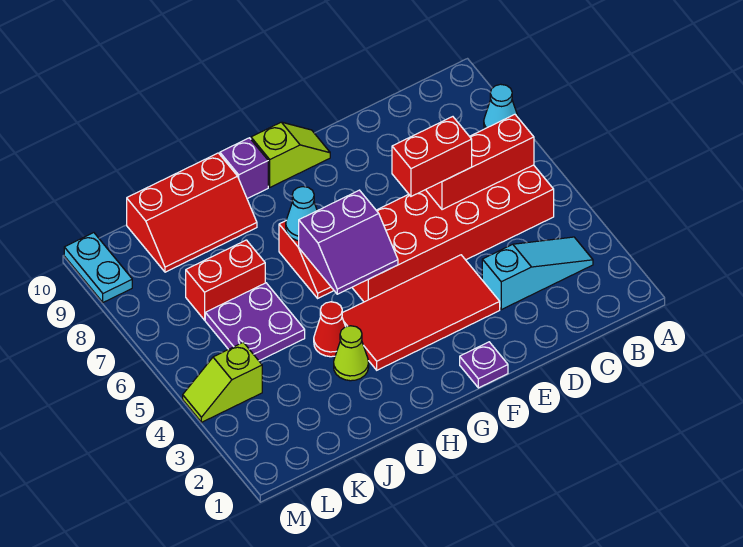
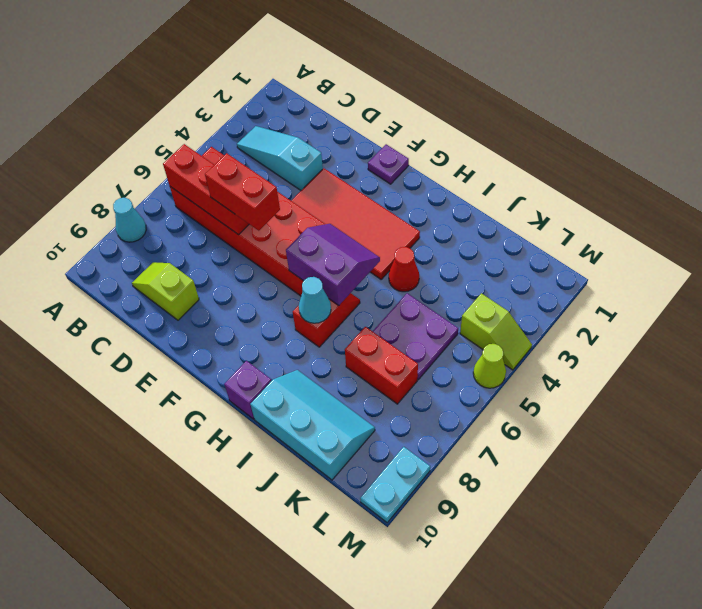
lime slope F10:G10 level 1 top G -> lime slope C9:D9 level 1 top D
lime cone I3 level 1 -> lime cone M5 level 1
red slope I9:K10 level 1 top 10 -> cyan slope I9:K10 level 1 top 10

